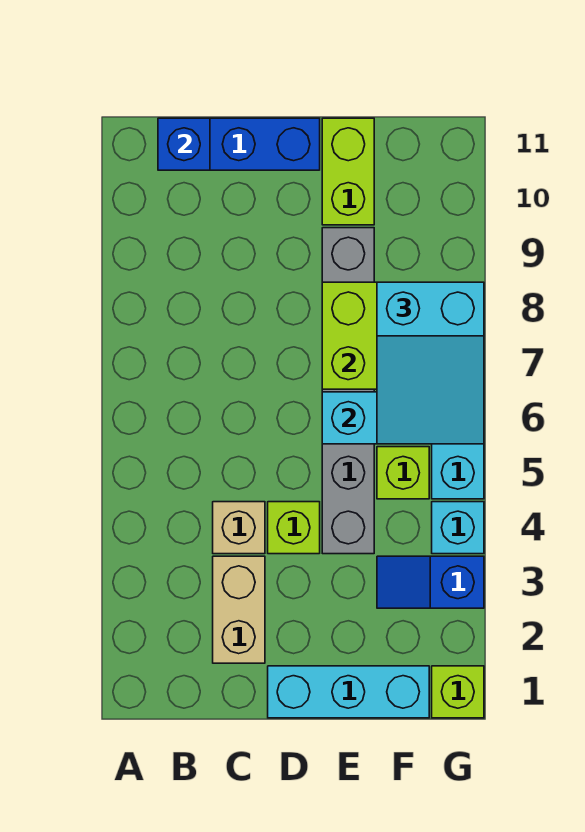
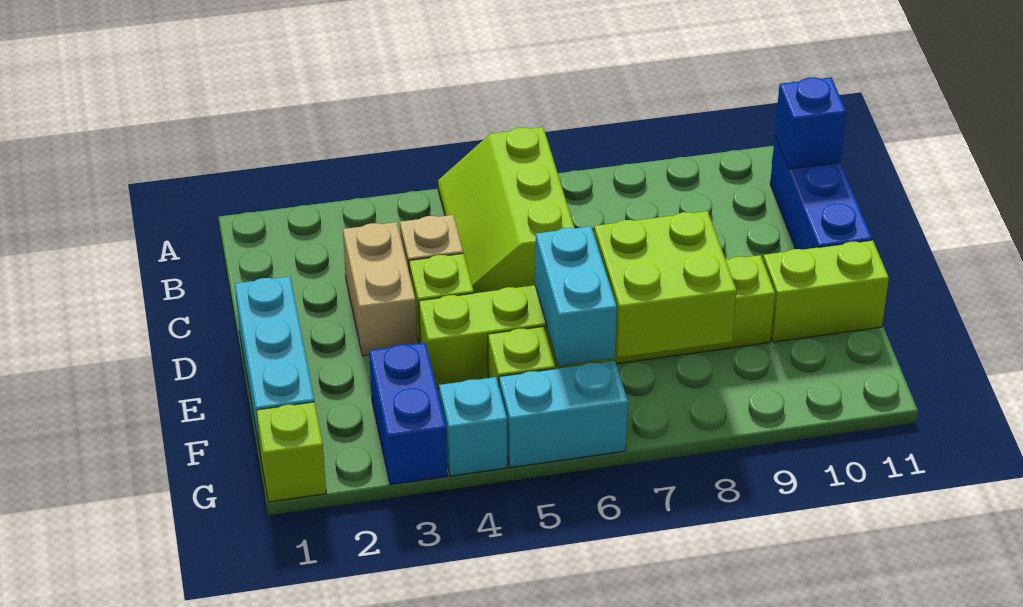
none -> lime slope A5:C6 level 1 top 6
tan brick C2:C3 level 1 -> tan brick C3:D3 level 1
grey brick E4:E9 level 1 -> lime brick E4:E9 level 1
blue slope F3:G3 level 1 top G -> blue brick F3:G3 level 1
cyan slope F6:G8 level 3 top 8 -> none

